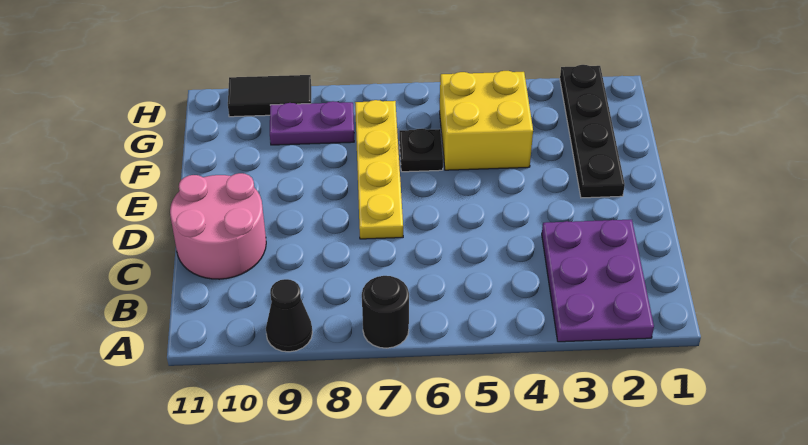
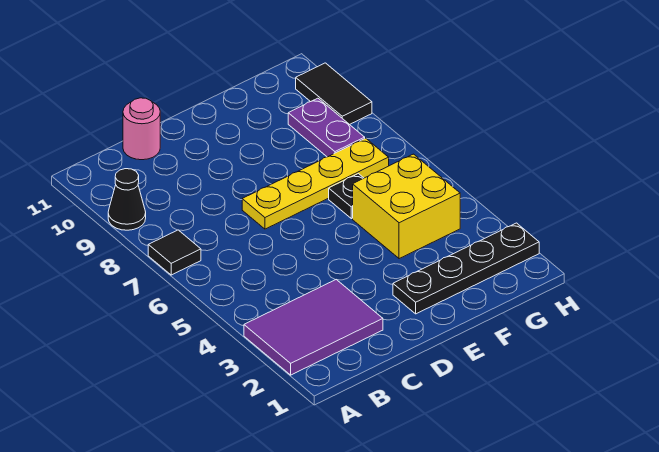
purple plate A2:C3 level 1 -> purple tile A2:C3 level 1
black round brick A7 level 1 -> black tile A7 level 1
pink round brick C10:D11 level 1 -> pink round brick C11 level 1

